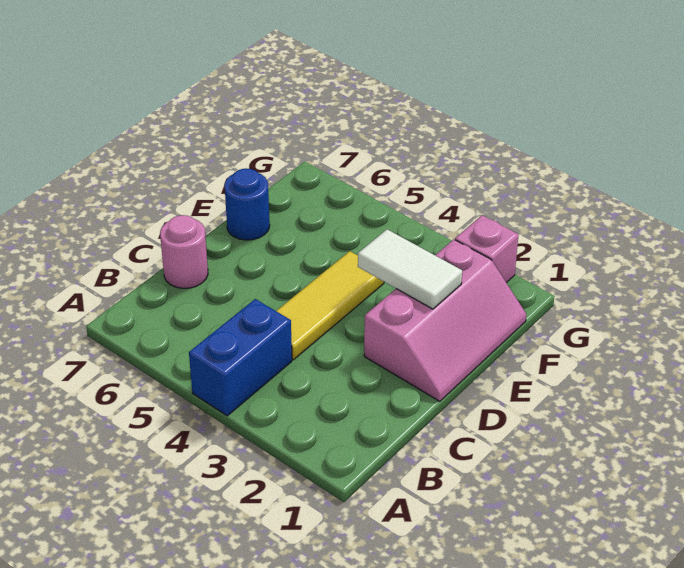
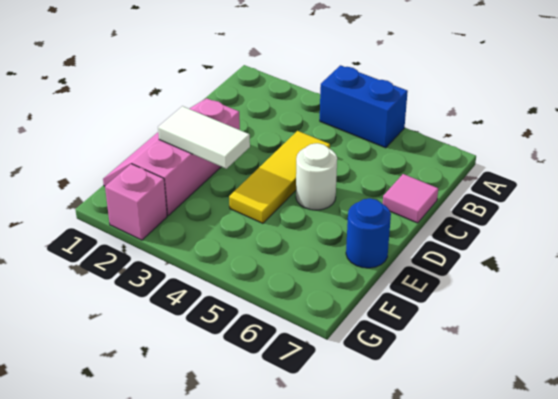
blue brick A4:B4 level 1 -> blue brick A4:A5 level 1
pink round brick C7 level 1 -> pink tile C7 level 1
none -> white round brick D5 level 1

